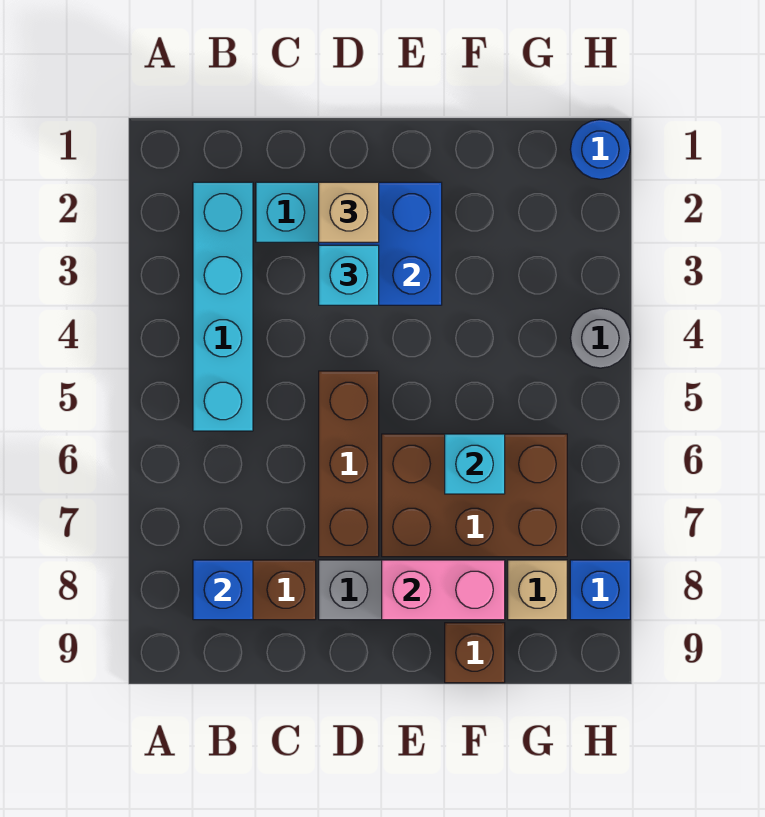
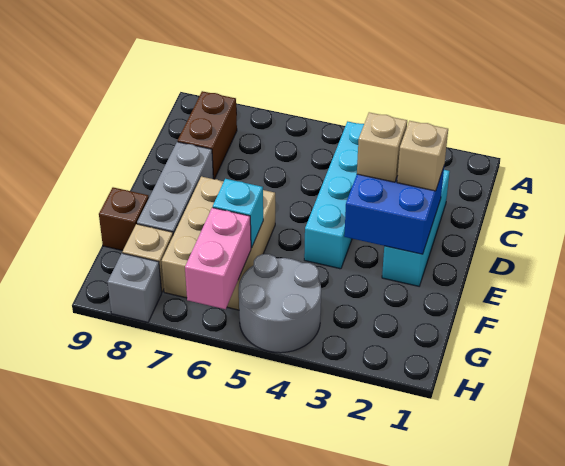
cyan brick B2:B5 level 1 -> cyan brick B4:E4 level 1
blue brick B8 level 2 -> none
cyan brick D3 level 3 -> tan brick D3 level 3
brown brick D5:D7 level 1 -> none
brown brick E6:G7 level 1 -> tan brick E6:G7 level 1
pink brick E8:F8 level 2 -> pink brick G6:H6 level 2
blue round brick H1 level 1 -> none
grey round brick H4 level 1 -> grey round brick G4:H5 level 1
blue brick H8 level 1 -> grey brick H8 level 1

